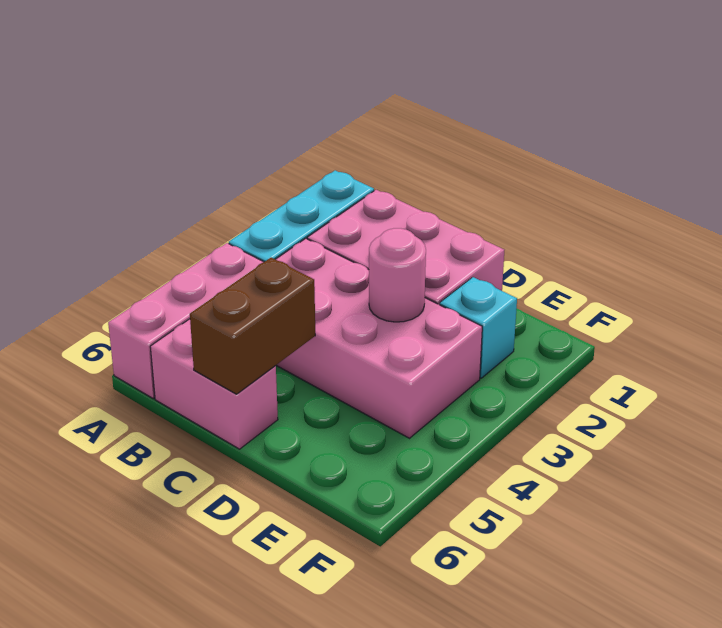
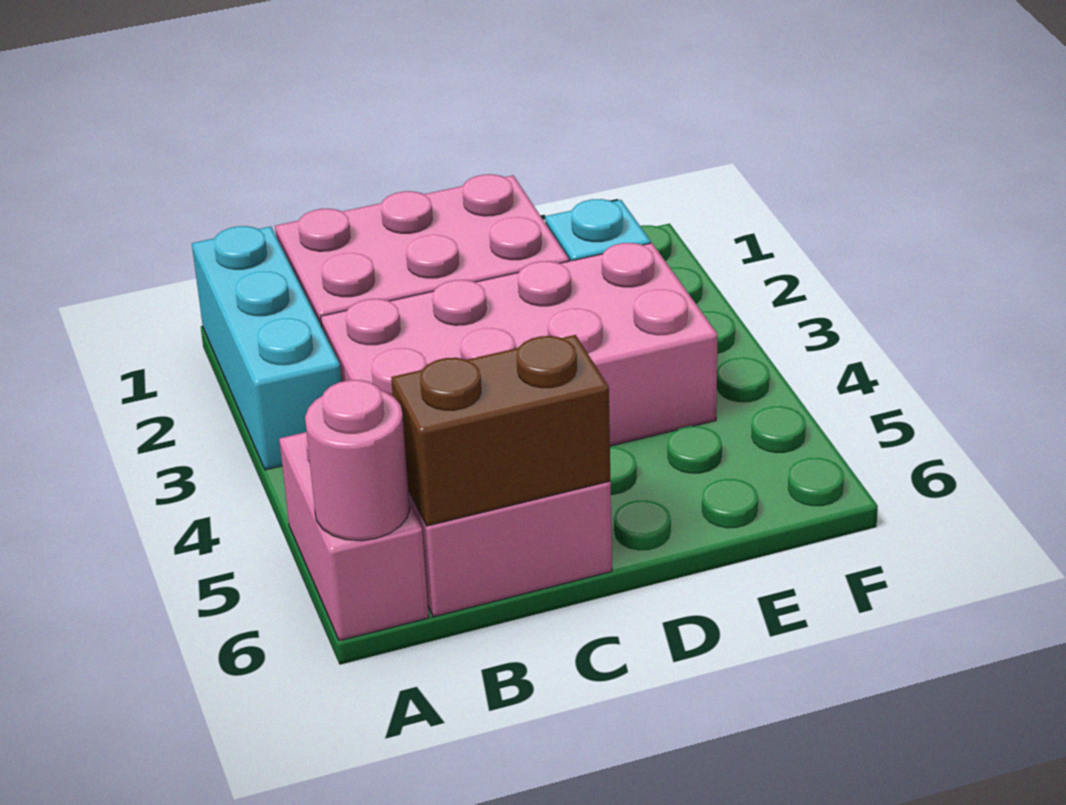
pink brick A4:A6 level 1 -> pink brick A5:A6 level 1
brown brick C5:C6 level 2 -> brown brick B6:C6 level 2
pink round brick D3 level 2 -> pink round brick A6 level 2

